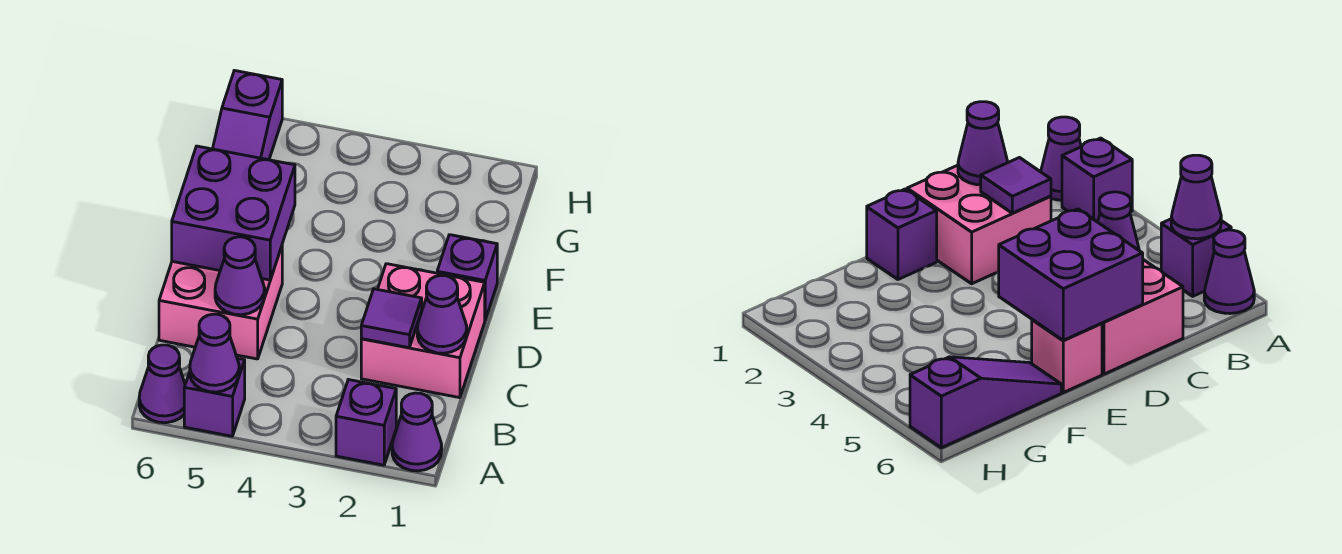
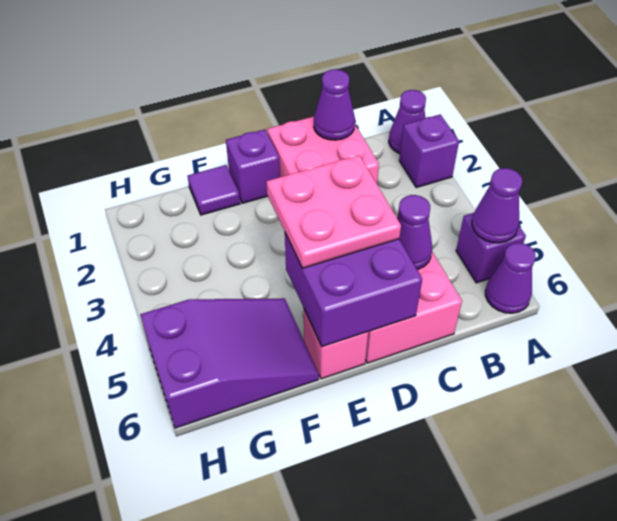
purple tile C2 level 2 -> purple tile F1 level 1
none -> pink plate D4:E5 level 3
purple slope F6:H6 level 1 top H -> purple slope F5:H6 level 1 top H

